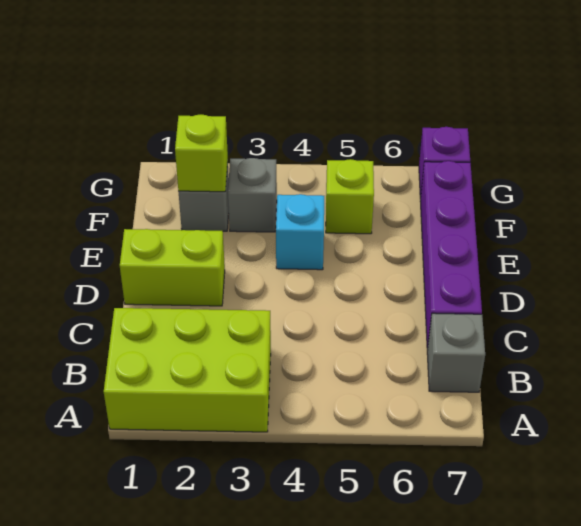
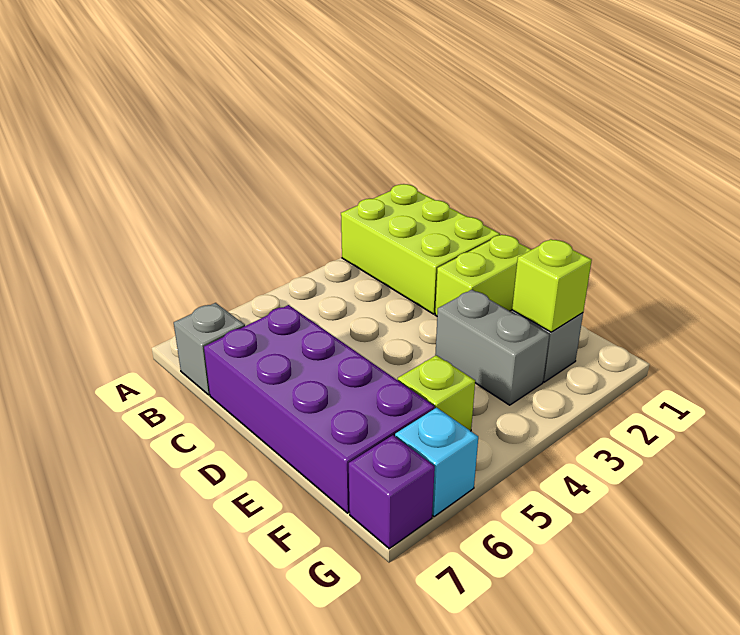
lime brick A1:B3 level 1 -> lime brick A1:C2 level 1
purple brick C7:F7 level 1 -> purple brick C6:F7 level 1
cyan brick E4 level 1 -> cyan brick G6 level 1
grey brick F3 level 1 -> grey brick E3:F3 level 1

